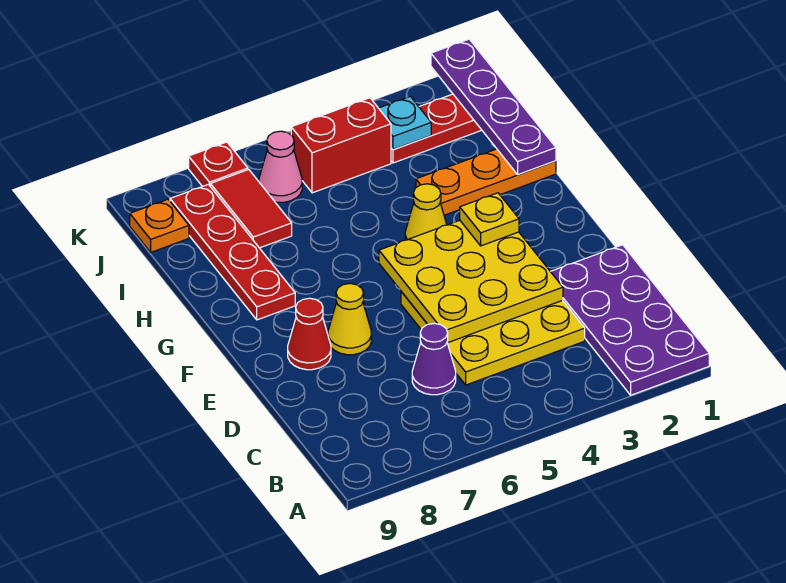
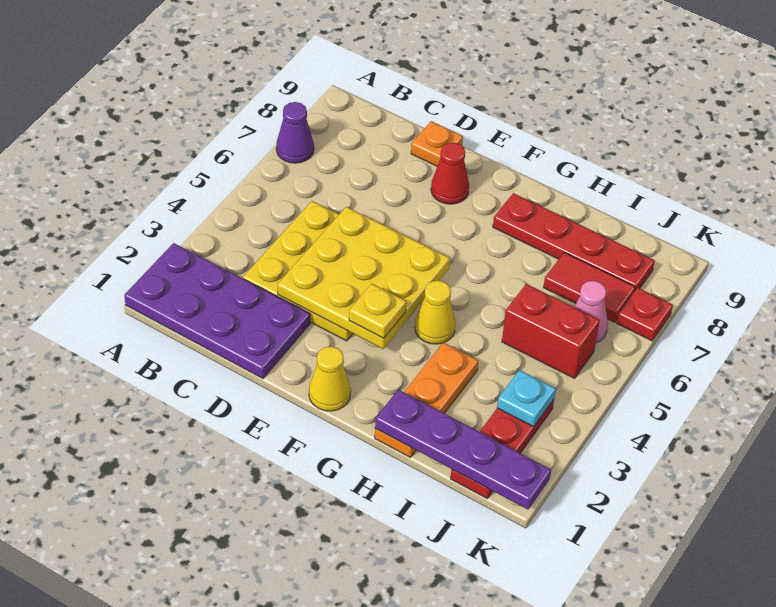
purple cone C6 level 1 -> purple cone A7 level 1
yellow cone E7 level 1 -> yellow cone F1 level 1
red brick J4:J5 level 1 -> red brick I5:J5 level 1
orange plate J9 level 1 -> orange plate D9 level 1

